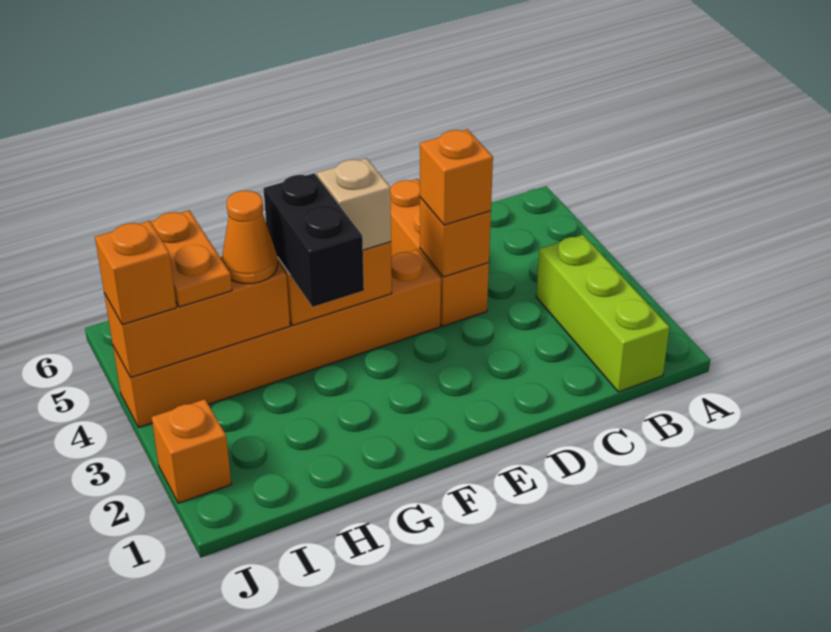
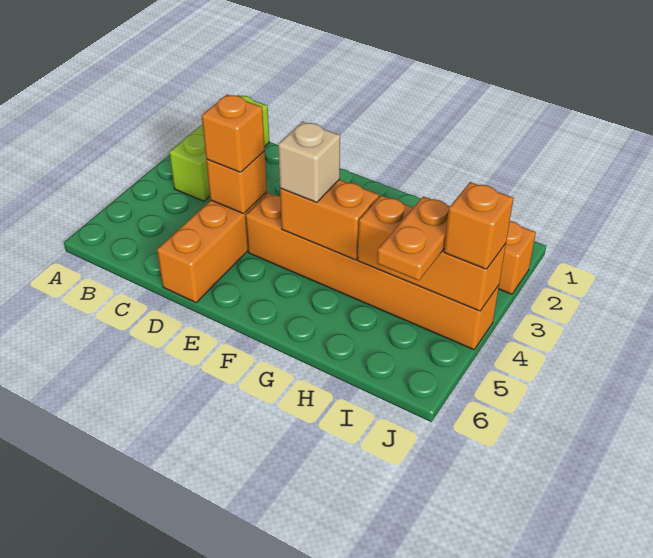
black brick G3:G4 level 3 -> none
orange cone H4 level 3 -> none

